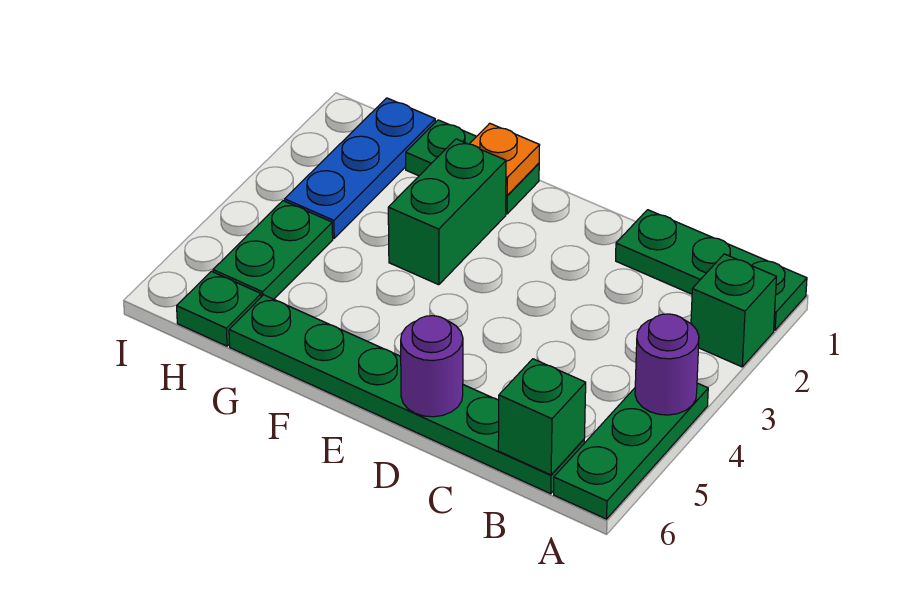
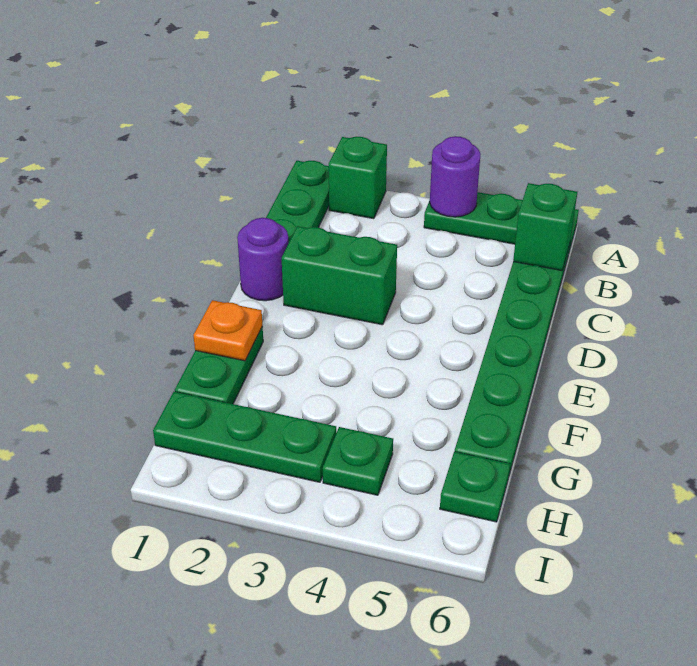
purple round brick D6 level 2 -> purple round brick D1 level 1
green brick F2:F3 level 1 -> green brick D2:D3 level 1
blue plate H1:H3 level 1 -> green plate H1:H3 level 1
green plate H4:H5 level 1 -> green plate H4 level 1

